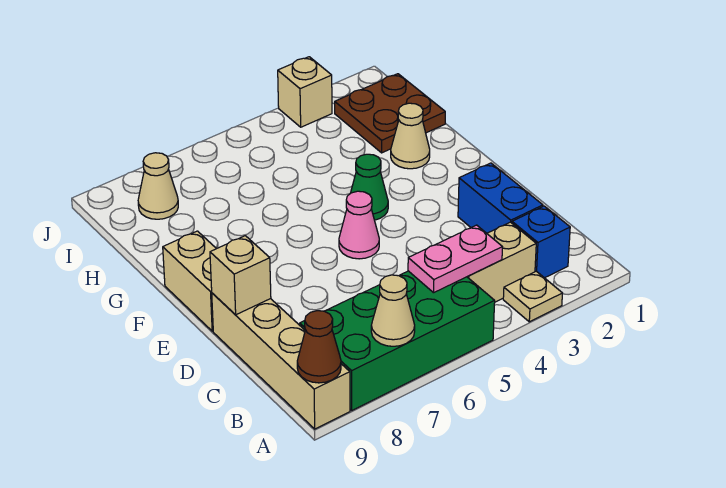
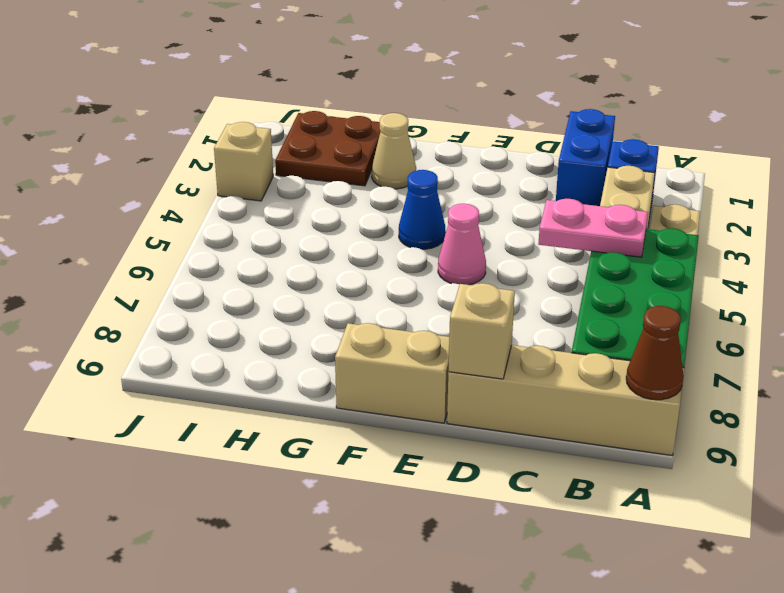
tan cone A7 level 2 -> none
pink plate B4:B5 level 2 -> pink plate B5:C5 level 2
blue brick C2:D2 level 1 -> blue brick C1:C2 level 1
green cone F4 level 1 -> blue cone F4 level 1
tan cone I8 level 1 -> none

